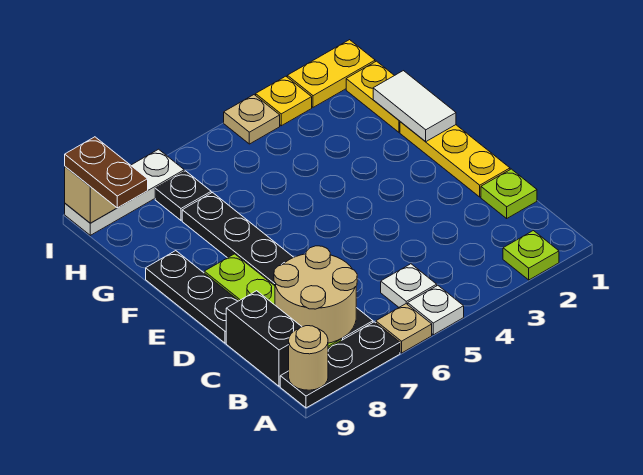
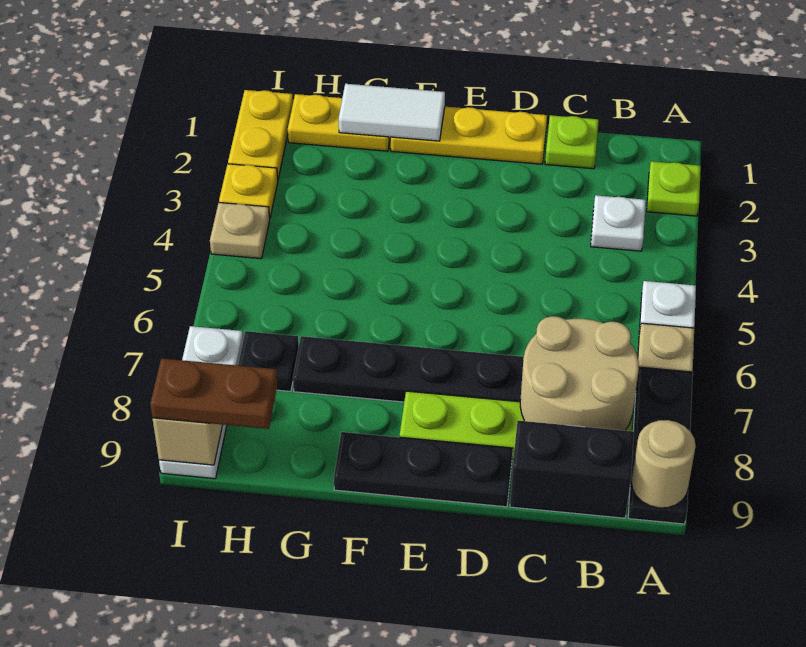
white plate B5 level 1 -> white plate B3 level 1

